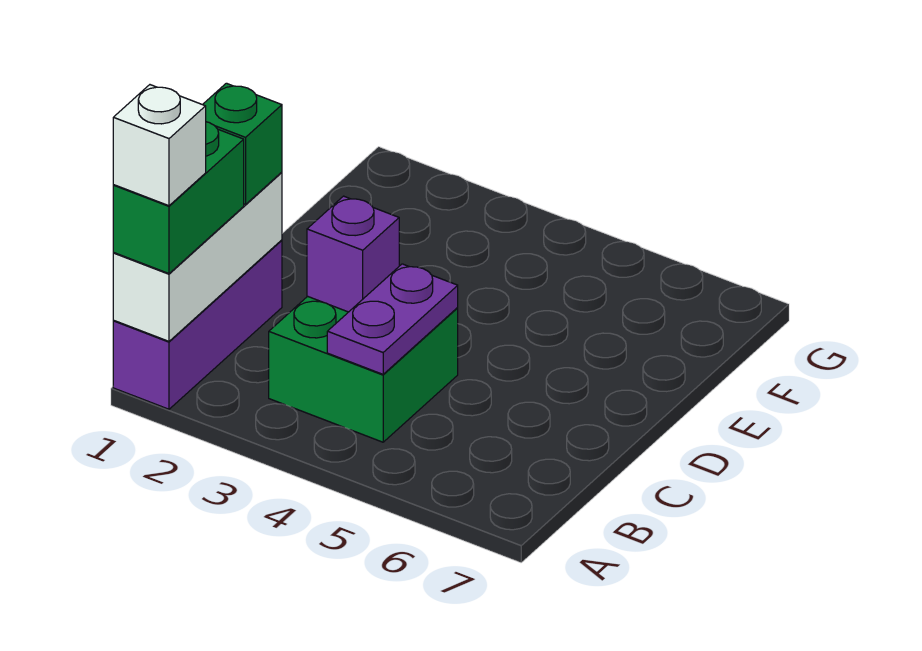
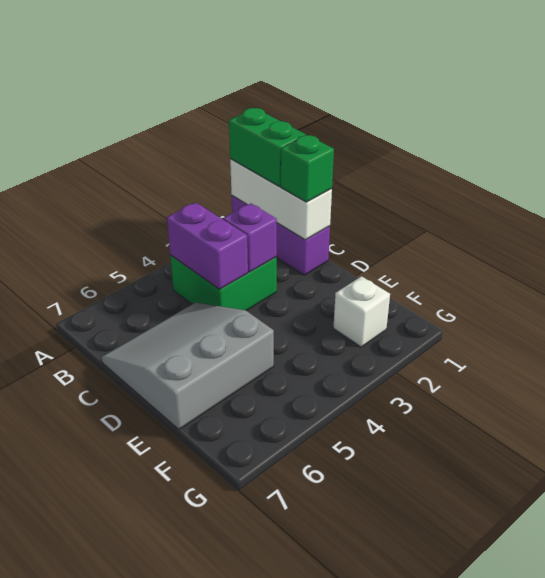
white brick A1 level 4 -> white brick F2 level 1
purple plate B4:C4 level 2 -> purple brick B4:C4 level 2
none -> grey slope C5:E7 level 1 top E

